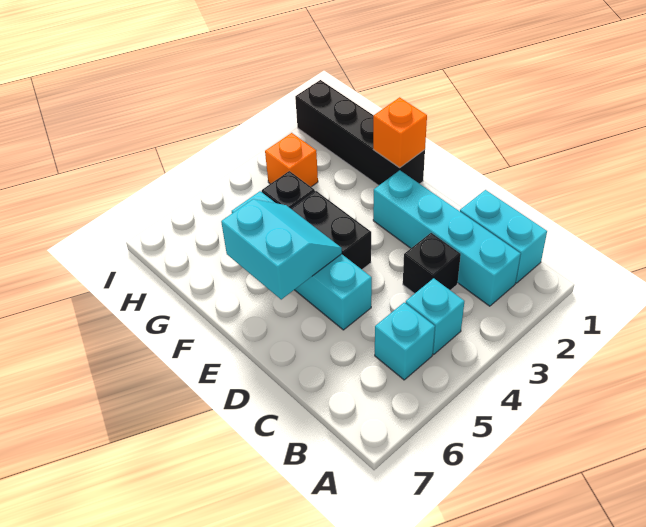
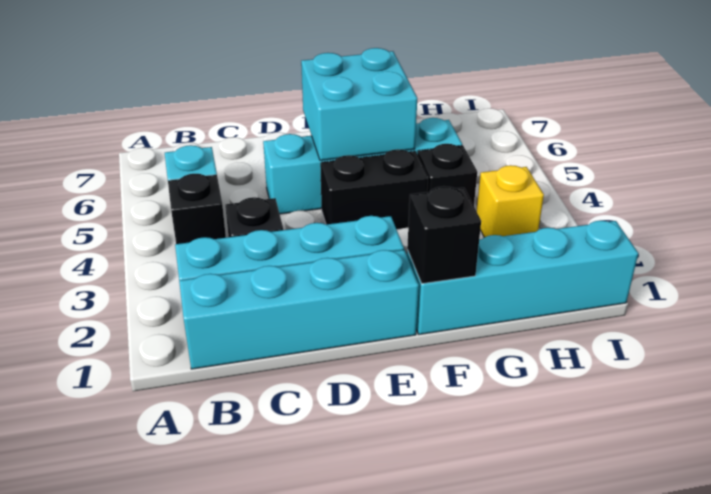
cyan brick B1:C1 level 1 -> cyan brick B1:E1 level 1
cyan brick B4 level 1 -> black brick B4 level 1
cyan slope E5:F6 level 2 top 6 -> cyan brick E5:F6 level 2
black brick F1:I1 level 1 -> cyan brick F1:I1 level 1
orange brick F1 level 2 -> black brick F1 level 2
orange brick H3 level 1 -> yellow brick H3 level 1

